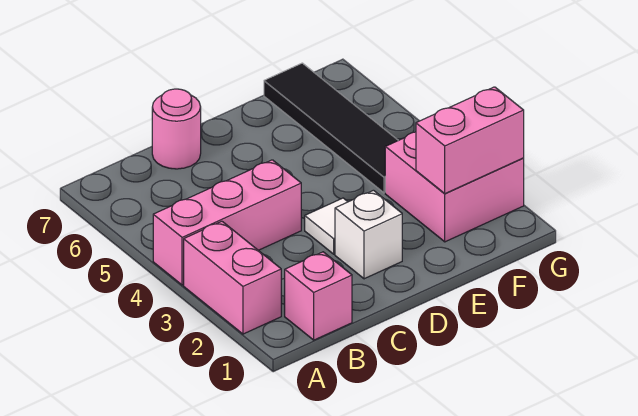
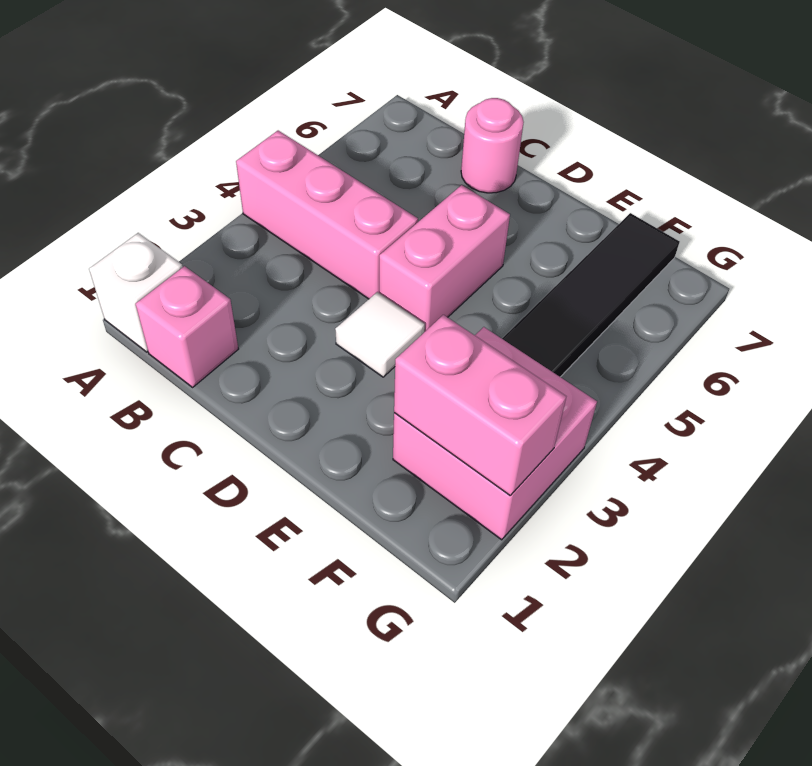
pink brick A2:A3 level 1 -> pink brick D4:D5 level 1
white brick D2 level 1 -> white brick A1 level 1

